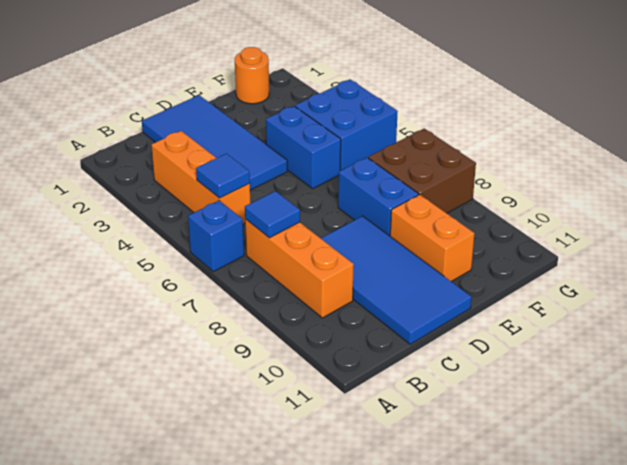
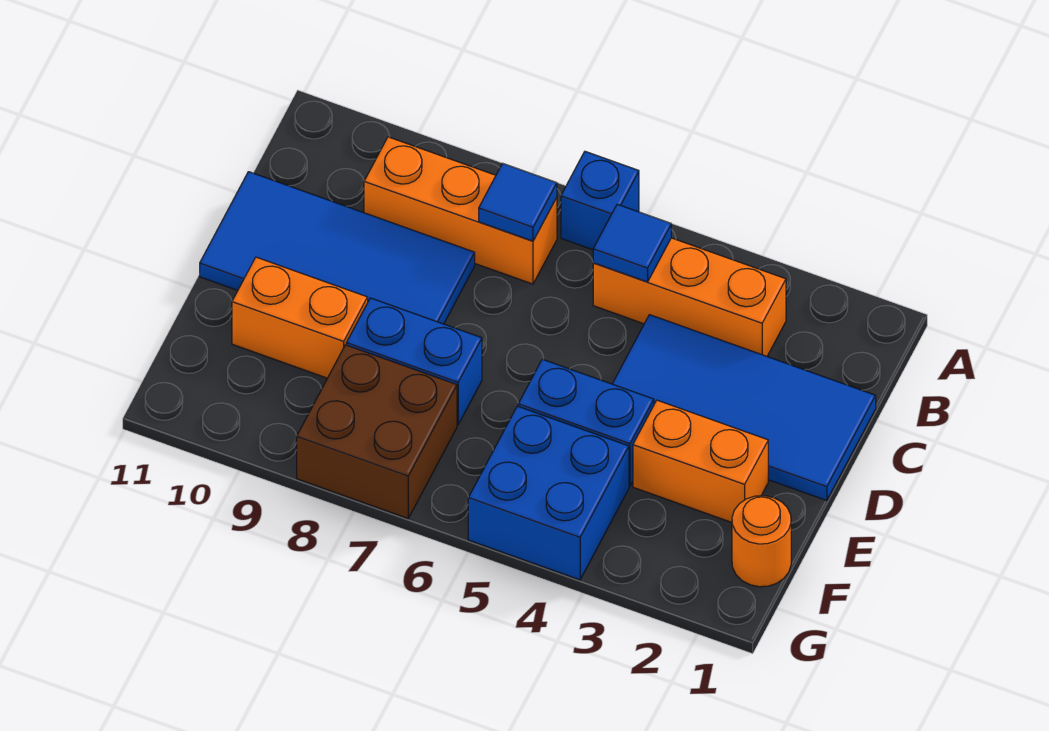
none -> orange brick E2:E3 level 1

